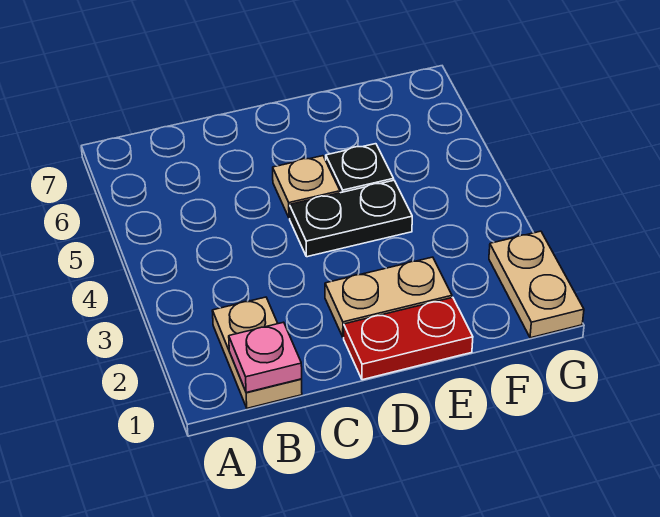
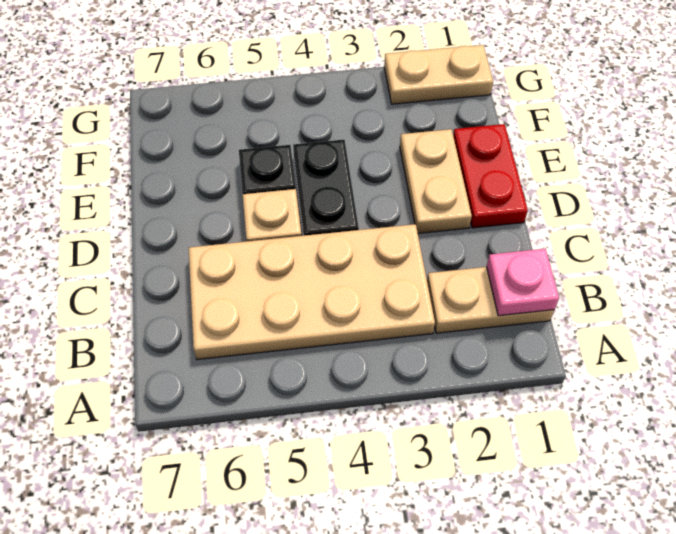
none -> tan plate B3:C6 level 1

